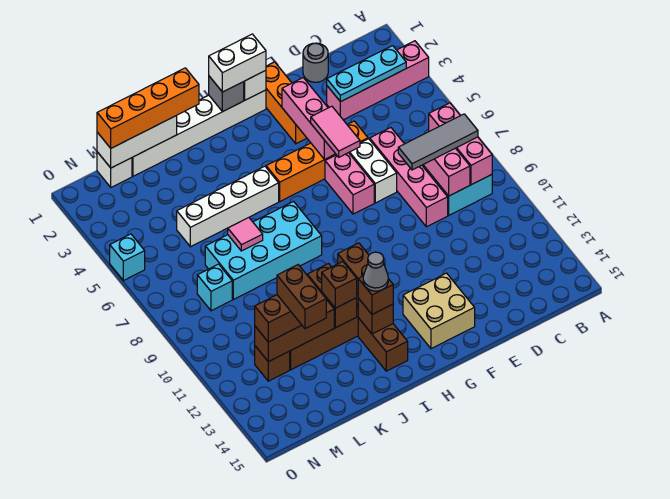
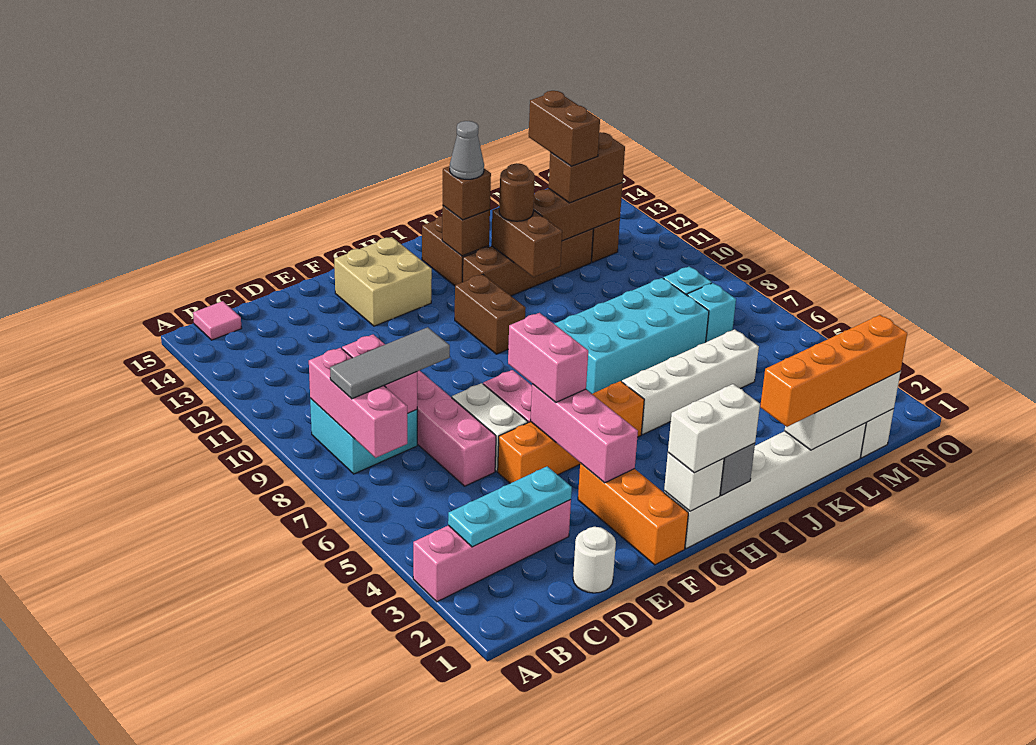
grey round brick D1 level 1 -> white round brick D1 level 1
pink tile F5:F6 level 3 -> pink brick F5:F6 level 3
brown brick J12 level 3 -> brown round brick J12 level 3
pink tile K7 level 2 -> pink tile B15 level 1
cyan brick O5 level 1 -> cyan brick M7 level 1

